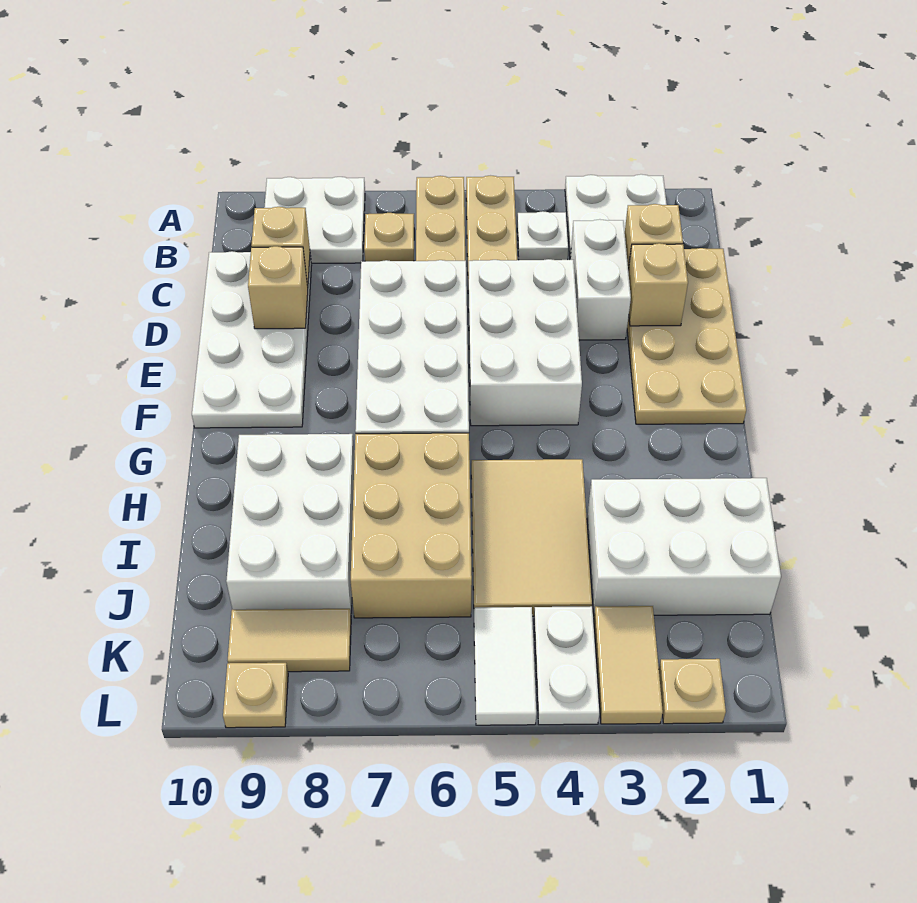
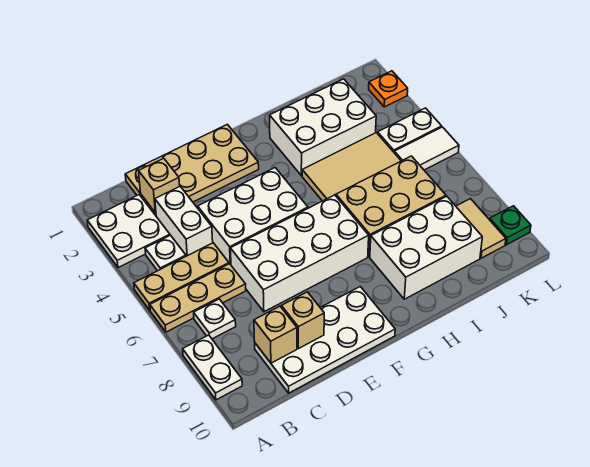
white plate A8:B9 level 1 -> white plate A8:A9 level 1
tan plate B7 level 1 -> white plate B7 level 1
white brick C3:D3 level 1 -> white brick C3:C4 level 1
tan brick D2 level 2 -> none
white brick I1:J3 level 1 -> white brick H2:J3 level 1
tan tile K3:L3 level 1 -> none
tan plate L2 level 1 -> orange plate L2 level 1
tan plate L9 level 1 -> green plate L9 level 1

